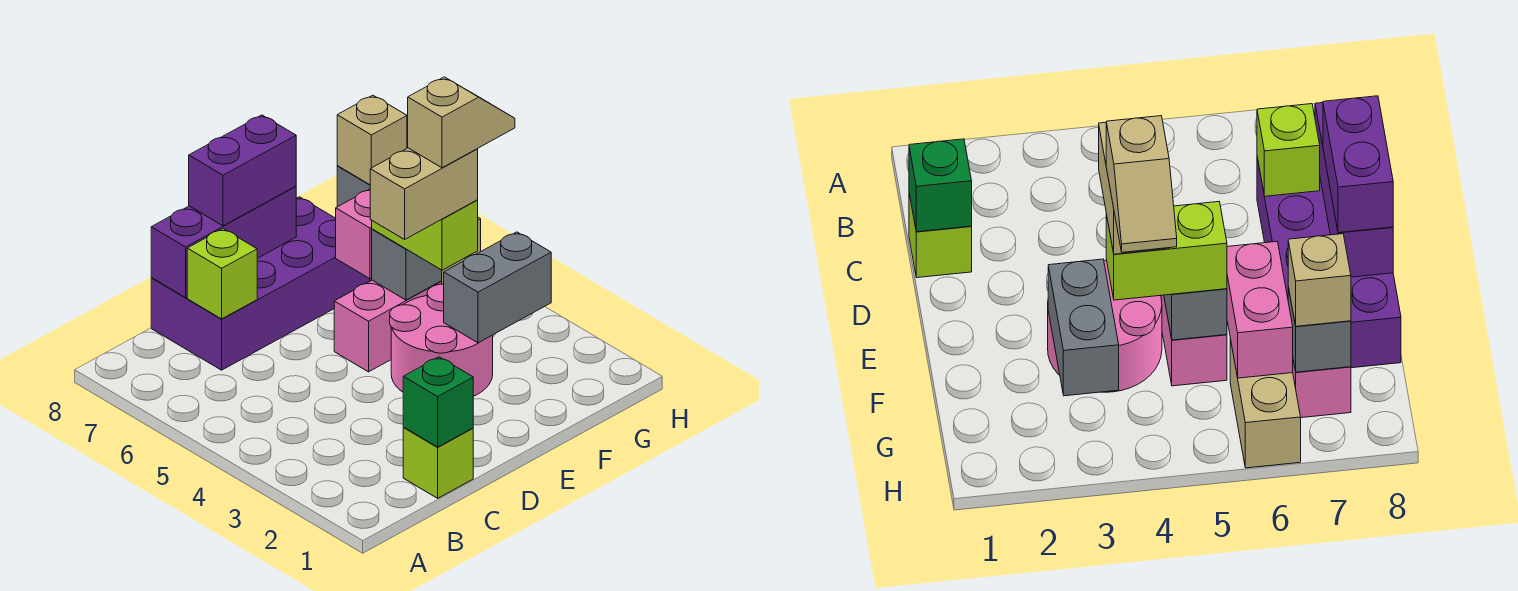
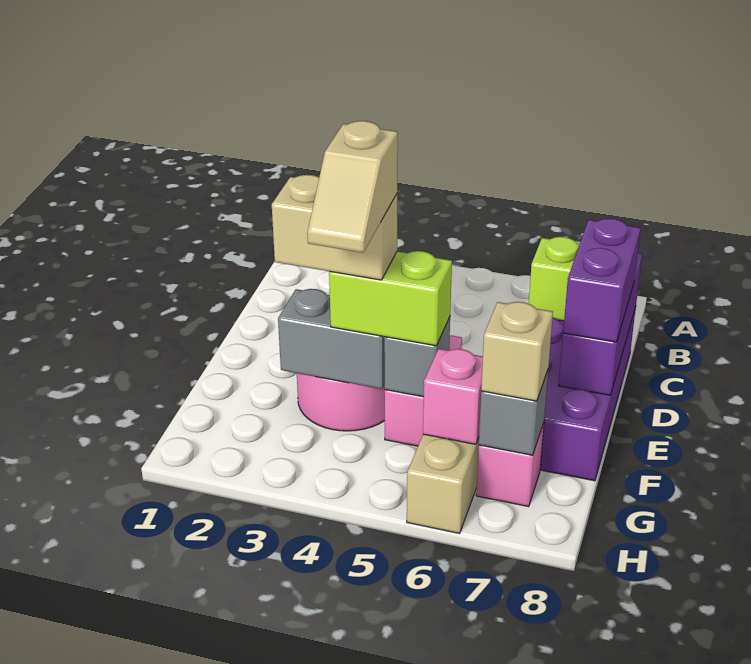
lime brick C1 level 1 -> none
green brick C1 level 2 -> none
tan brick E4:F4 level 4 -> tan brick F3:F4 level 4
grey brick F3:G3 level 2 -> grey brick F3:F4 level 2
pink brick F6:G6 level 2 -> pink brick G6 level 2

